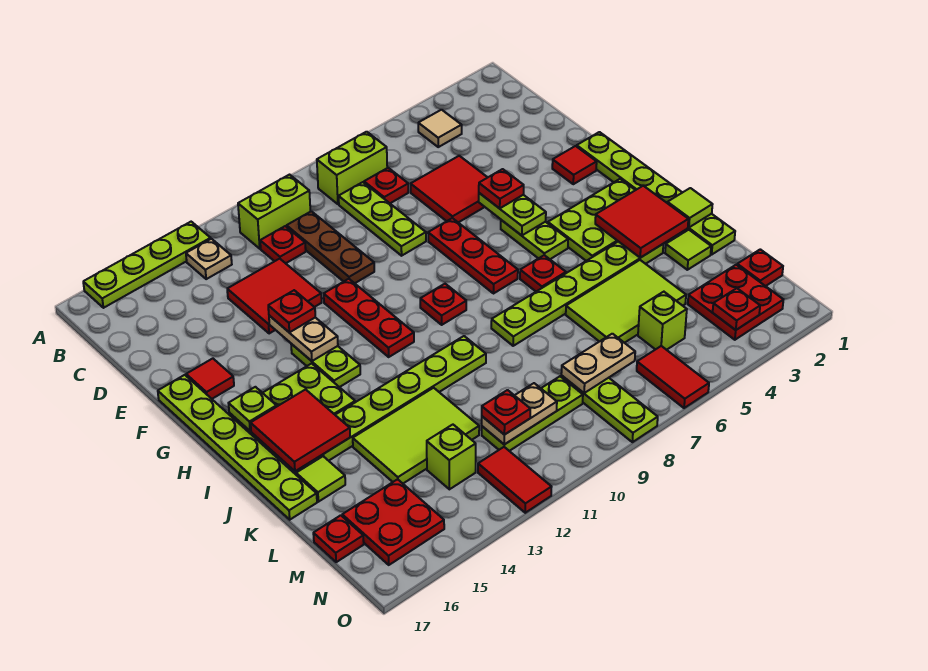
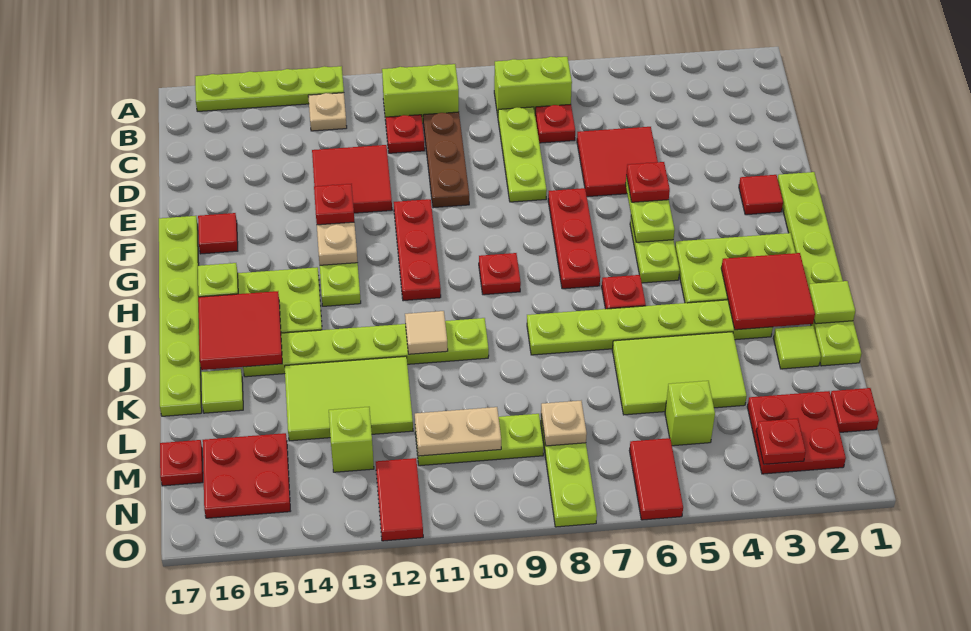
tan tile B4 level 1 -> tan tile J11 level 2
tan plate M7:M8 level 2 -> tan plate M8 level 2
red plate M11 level 3 -> none

